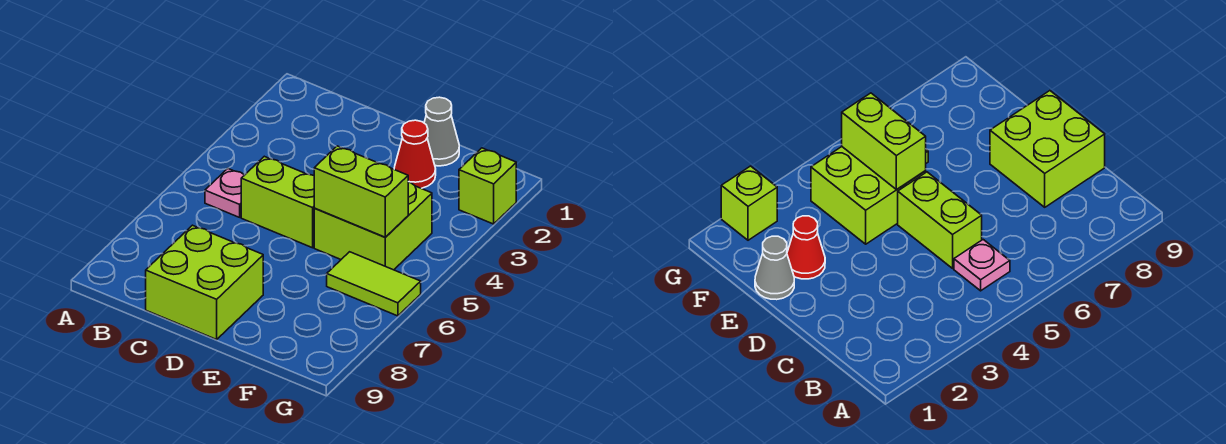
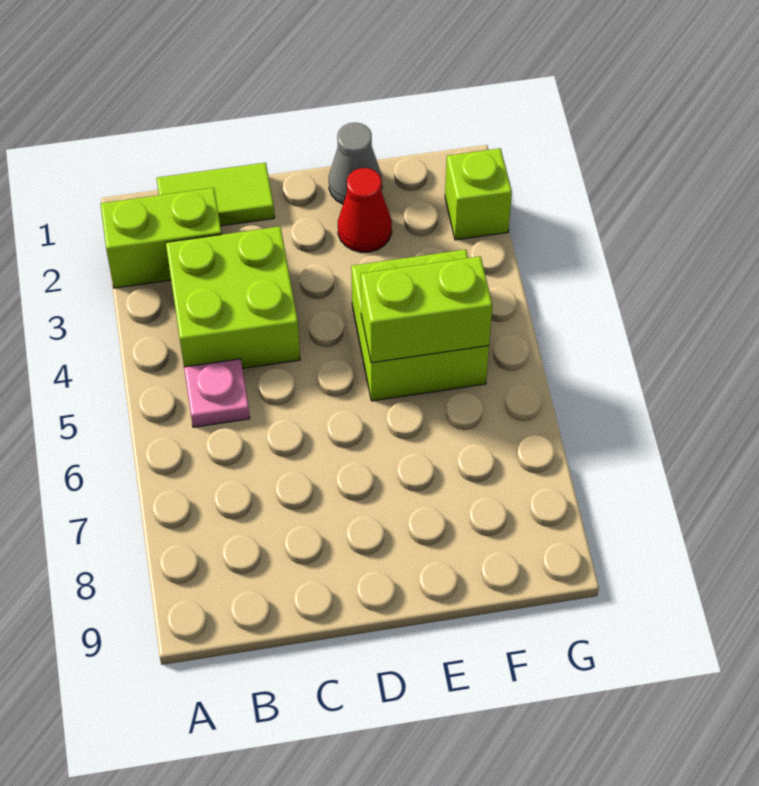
lime brick C5:D5 level 1 -> lime brick A2:B2 level 1
lime brick C8:D9 level 1 -> lime brick B3:C4 level 1
lime tile F6:G6 level 1 -> lime tile B1:C1 level 1

